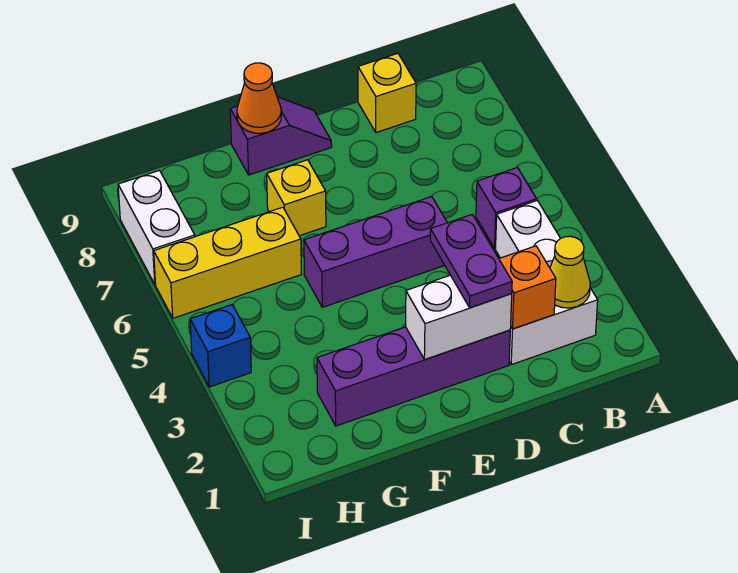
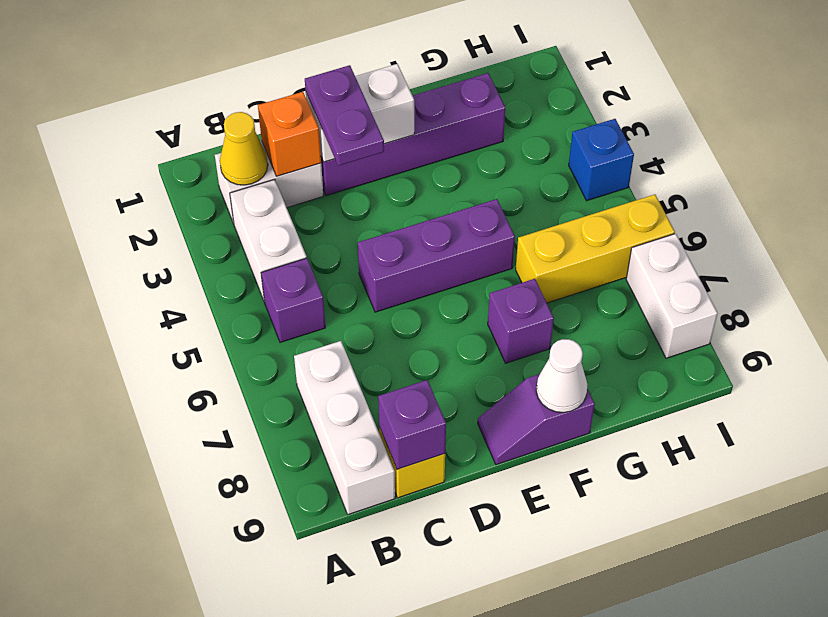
none -> white brick B7:B9 level 1
none -> purple brick C9 level 2
yellow brick F7 level 1 -> purple brick F7 level 1
orange cone F9 level 2 -> white cone F9 level 2

